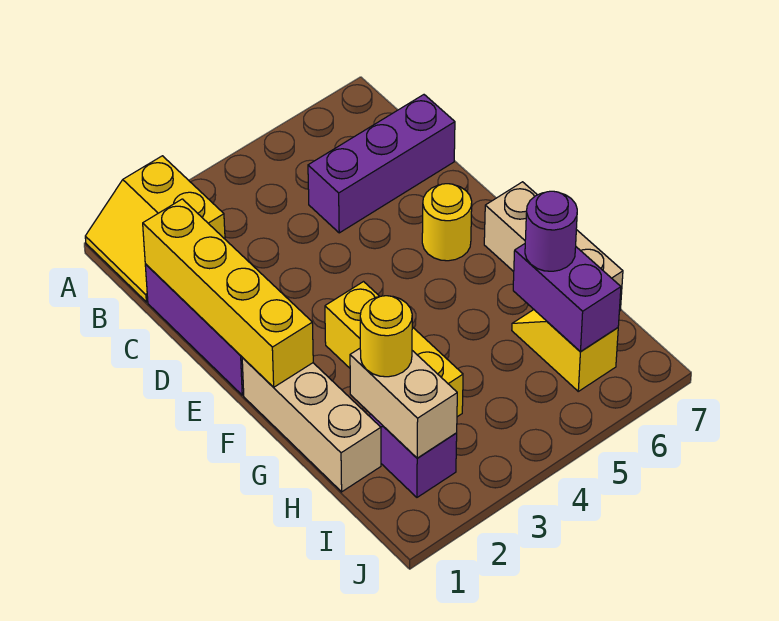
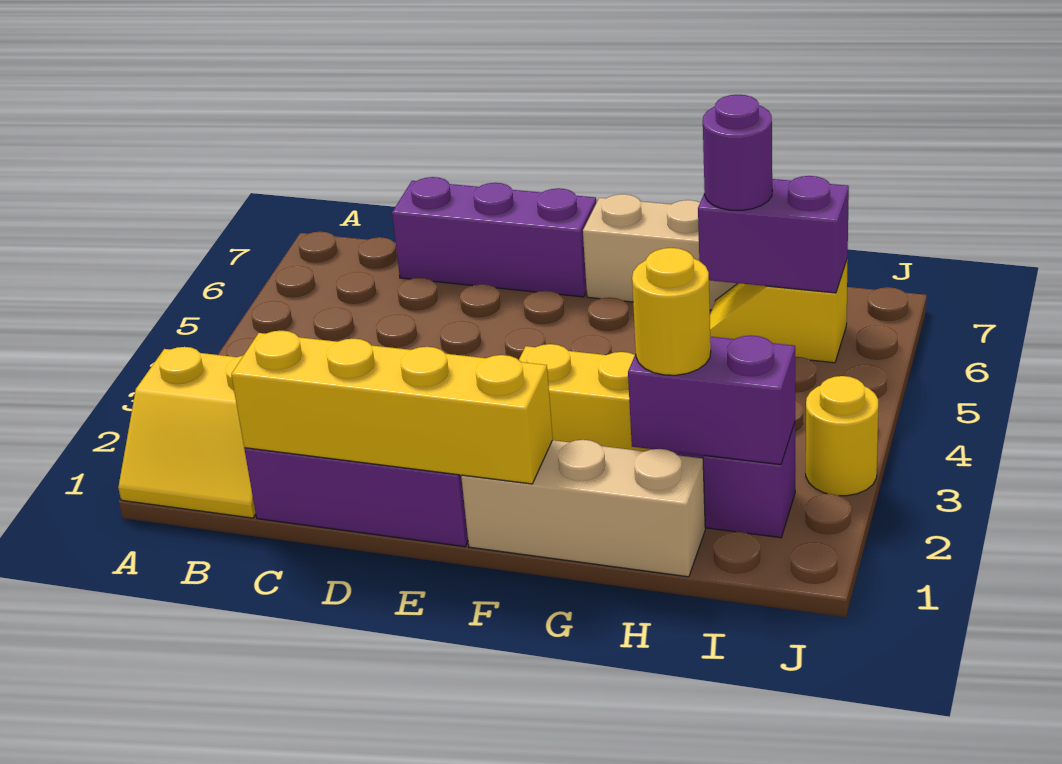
purple brick C5:C7 level 1 -> purple brick C7:E7 level 1
yellow round brick E6 level 1 -> yellow round brick J3 level 1
tan brick H2:I2 level 2 -> purple brick H2:I2 level 2

